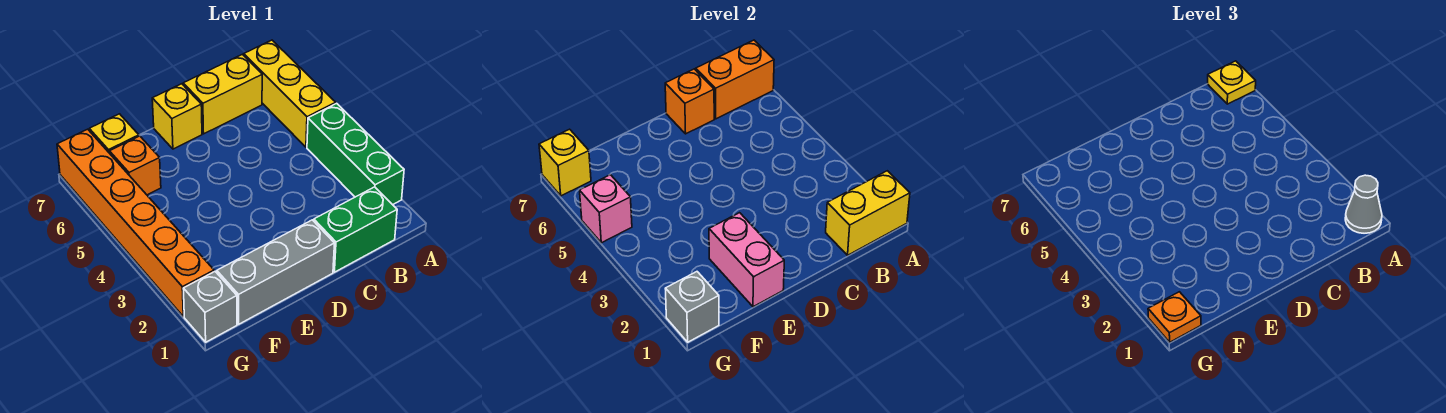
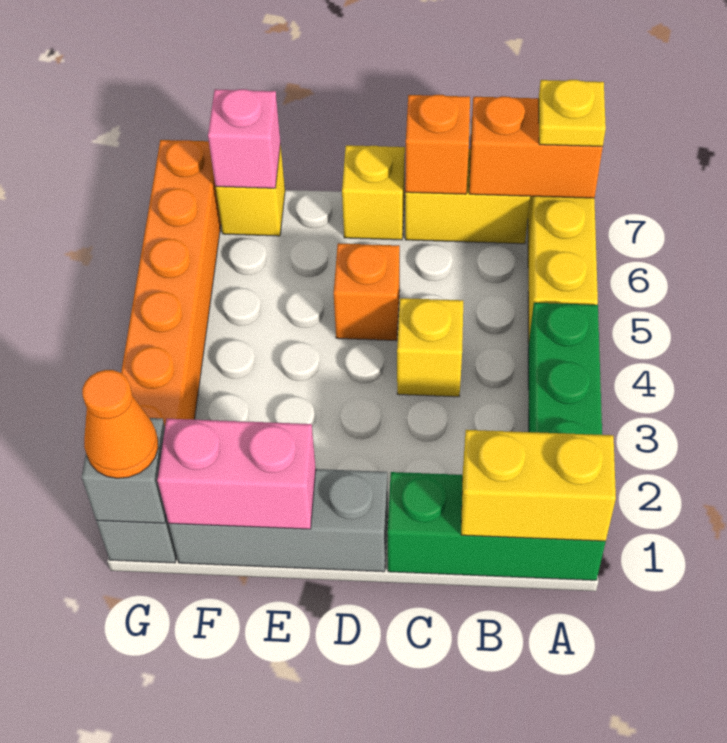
grey cone A1 level 3 -> none
green brick B1:C1 level 1 -> green brick A1:C1 level 1
pink brick E1:E2 level 2 -> pink brick E1:F1 level 2
orange brick F6 level 1 -> orange brick D5 level 1
orange plate G1 level 3 -> orange cone G1 level 3
pink brick G5 level 2 -> pink brick F7 level 2
yellow brick G7 level 2 -> yellow brick C4 level 1

